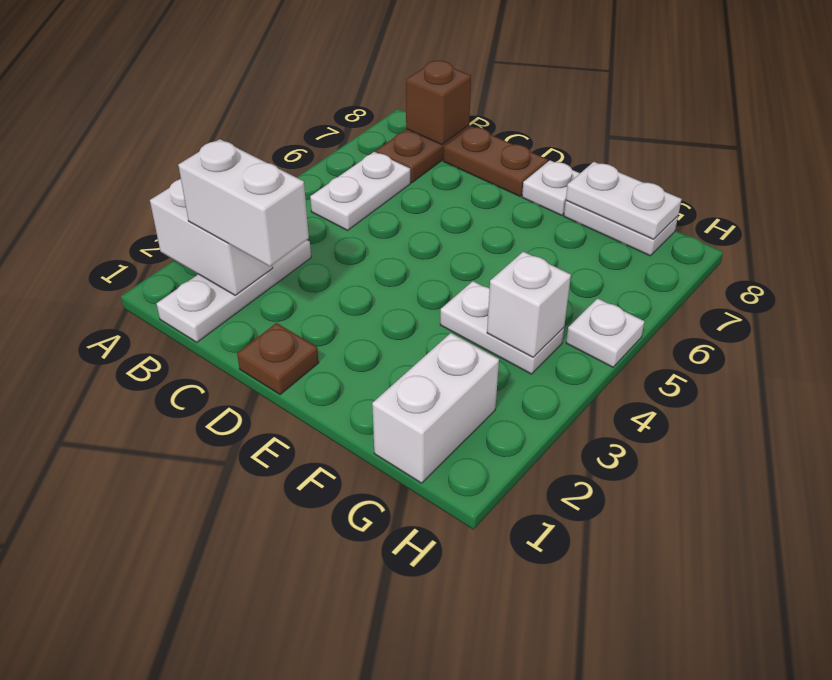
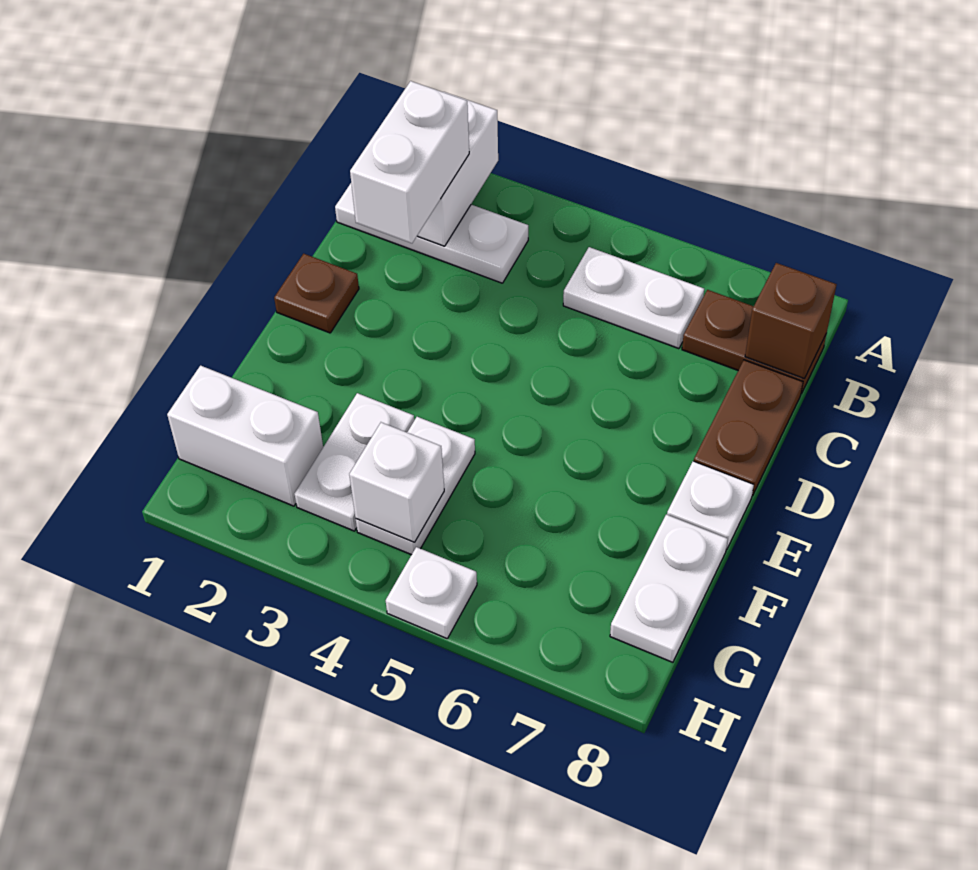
white plate F8:G8 level 2 -> white plate F3:G3 level 1

